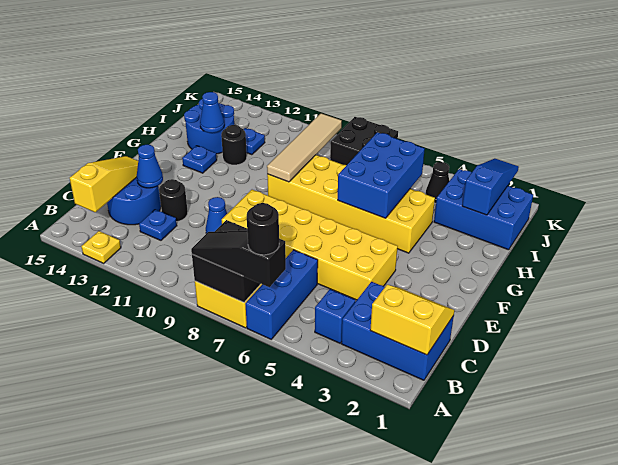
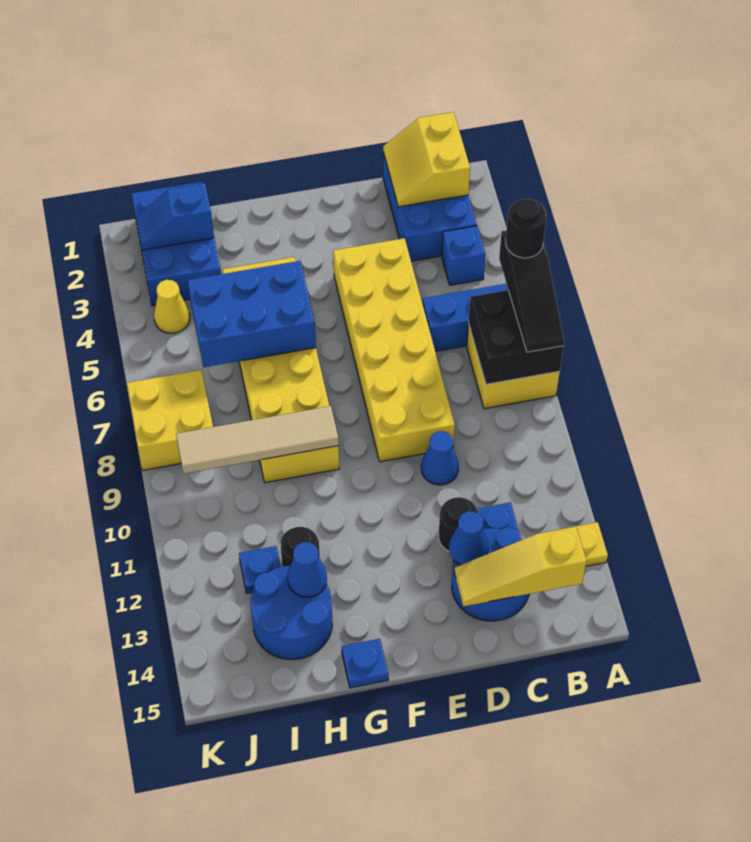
blue plate G13 level 1 -> blue plate G15 level 1
blue slope I2:K2 level 2 top I -> blue slope I2:J2 level 2 top I
black cone J4 level 1 -> yellow cone J4 level 1
black brick J7:K8 level 1 -> yellow brick J7:K8 level 1

